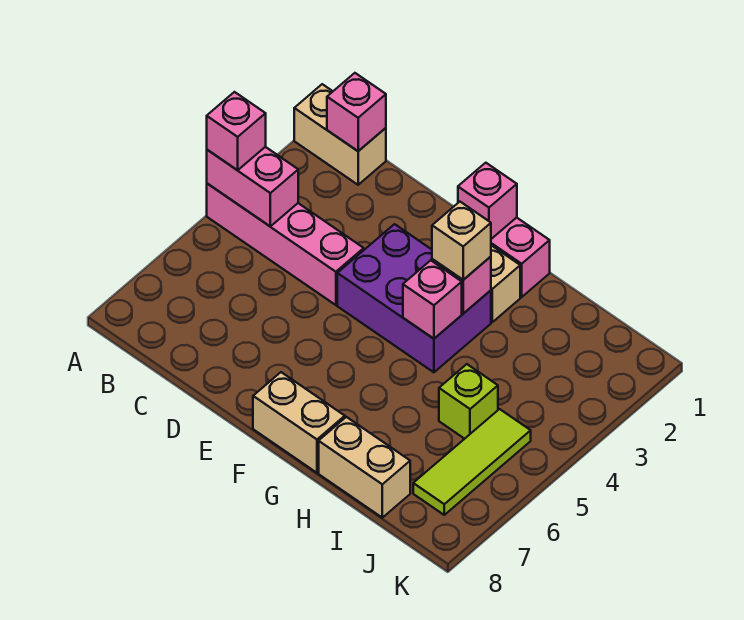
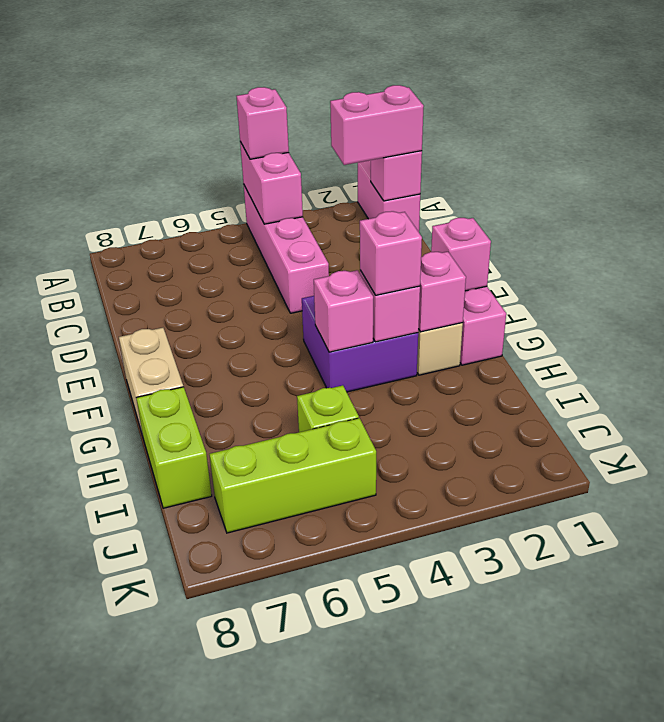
tan brick A1:B1 level 1 -> pink brick A1:B1 level 1
none -> pink brick B1:B2 level 3
purple brick E3:G4 level 1 -> purple brick F3:G4 level 1
none -> pink brick G2 level 2
tan brick G3 level 3 -> pink brick G3 level 3
tan brick H8:I8 level 1 -> lime brick H8:I8 level 1
lime tile J5:J7 level 1 -> lime brick J5:J7 level 1

